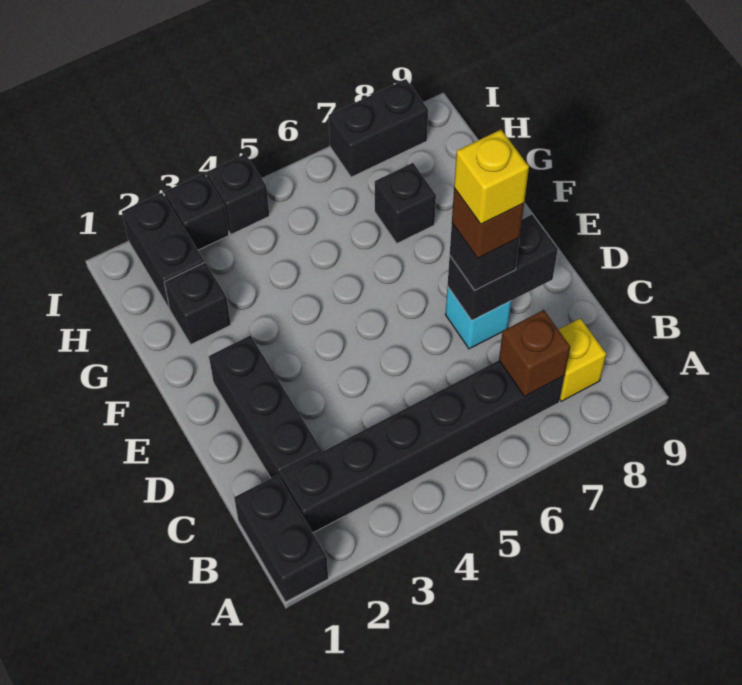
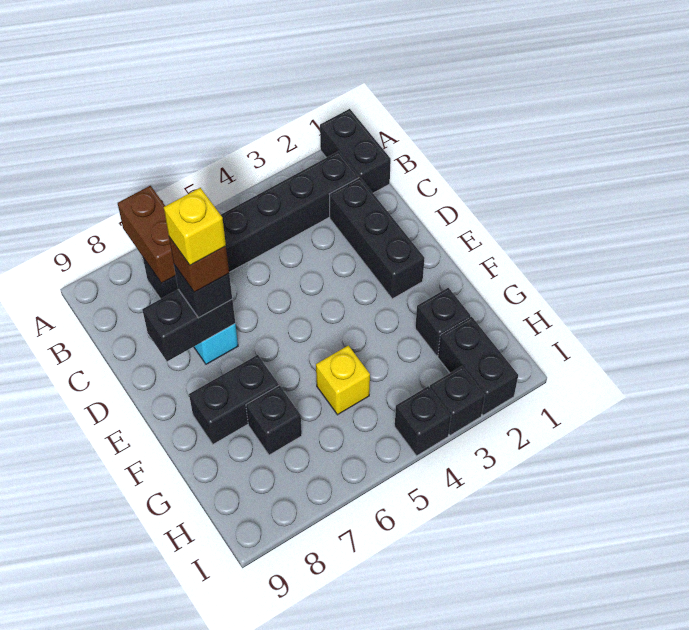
brown brick B7 level 2 -> brown brick A7:B7 level 2
yellow brick B8 level 1 -> yellow brick G5 level 1
black brick I7:I8 level 1 -> black brick F7:F8 level 1

